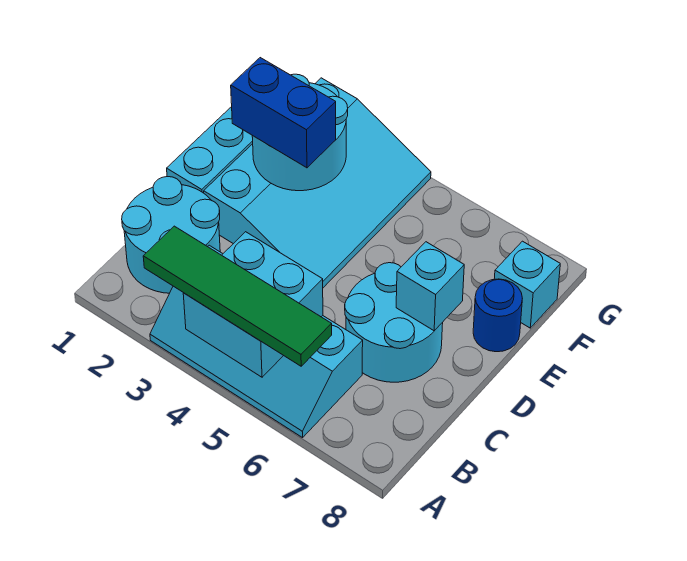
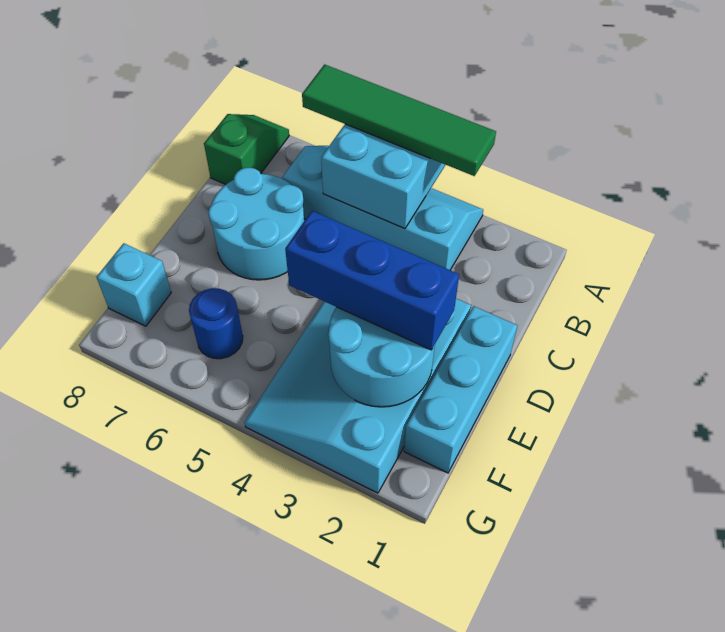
none -> green slope A8:B8 level 1 top B
cyan round brick B1:C2 level 1 -> none
cyan brick D7 level 2 -> none
blue brick E2:E3 level 3 -> blue brick E2:E4 level 3
blue round brick E8 level 1 -> blue round brick F6 level 1

